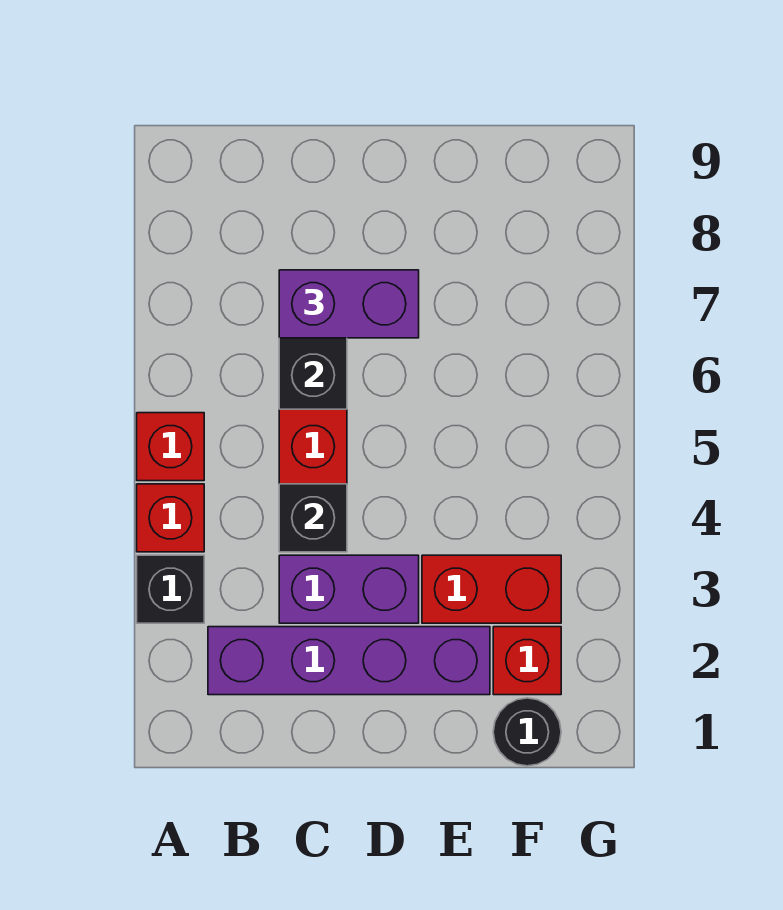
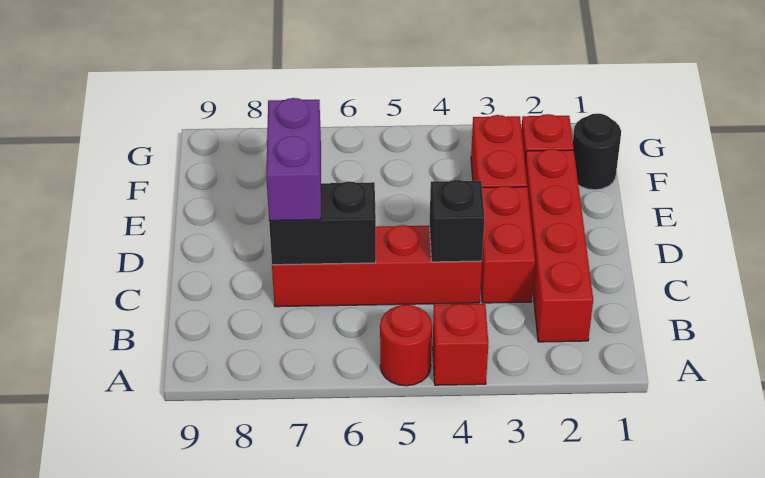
black brick A3 level 1 -> none
red brick A5 level 1 -> red round brick A5 level 1
purple brick B2:E2 level 1 -> red brick B2:E2 level 1
purple brick C3:D3 level 1 -> red brick C3:D3 level 1

